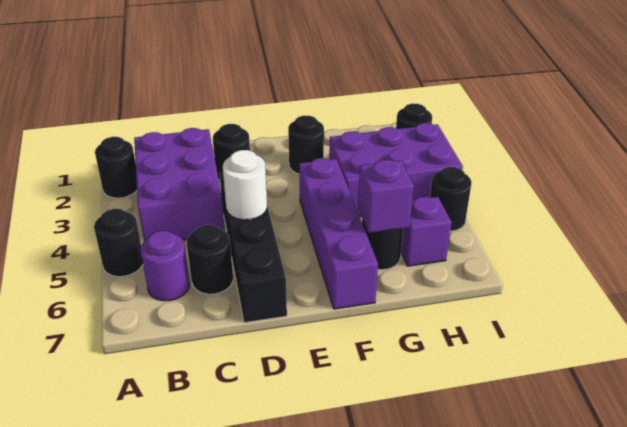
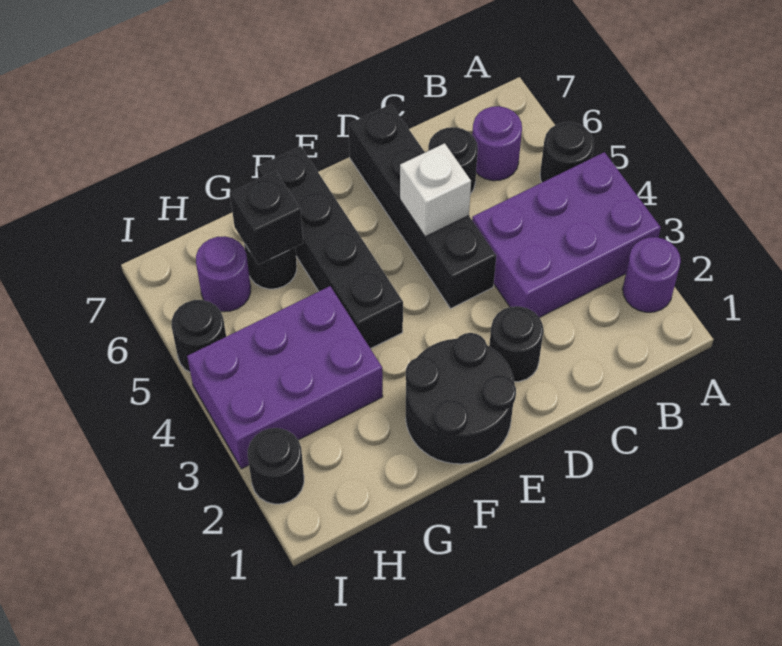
black round brick A2 level 1 -> purple round brick A2 level 1
purple brick B2:C4 level 1 -> purple brick A3:C4 level 1
white round brick D5 level 2 -> white brick D5 level 2
black round brick F2 level 1 -> black round brick E1:F2 level 1
purple brick F4:F7 level 1 -> black brick F4:F7 level 1
purple brick G6 level 2 -> black brick G6 level 2
purple brick H6 level 1 -> purple round brick H6 level 1

